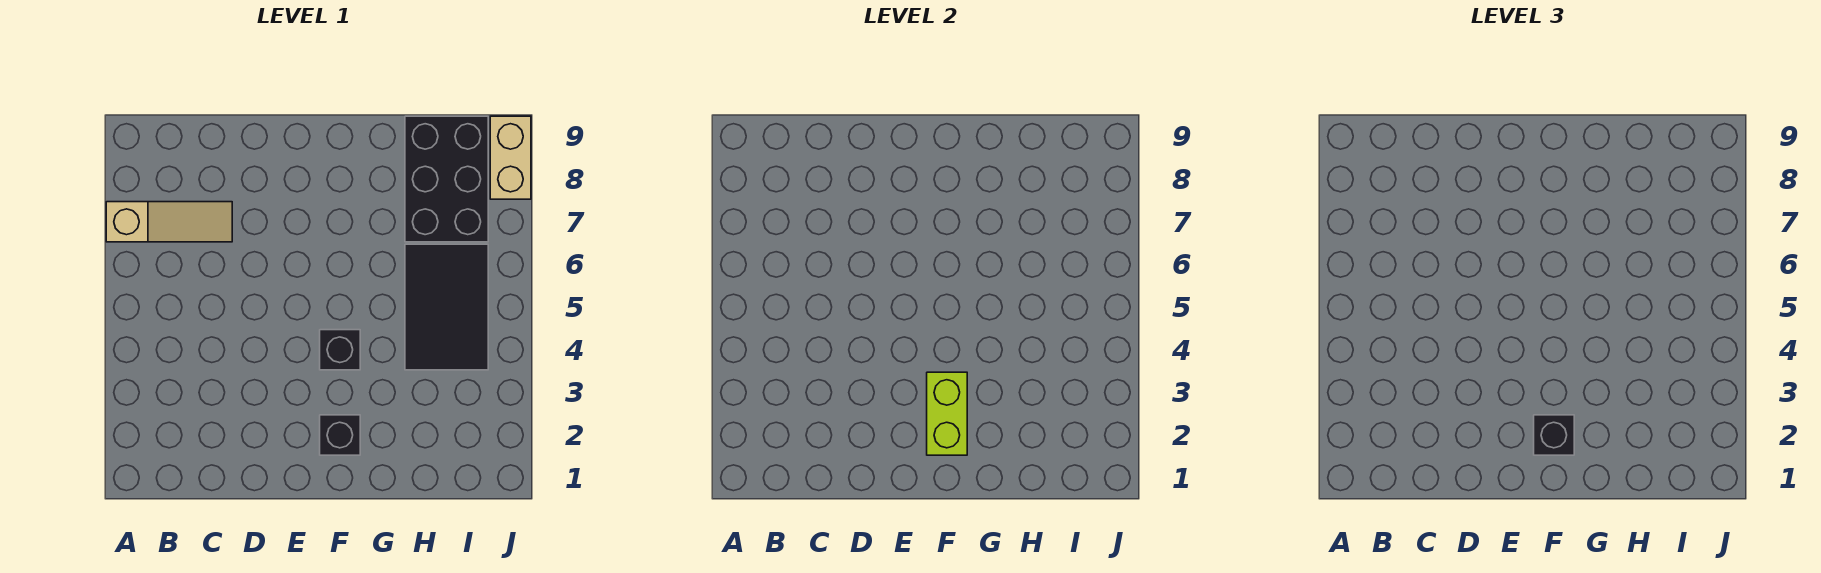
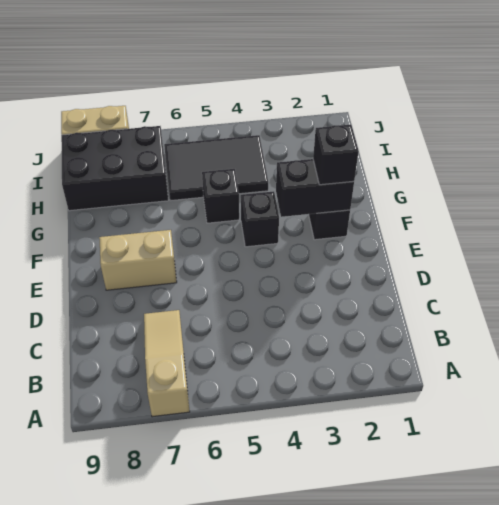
none -> tan brick E7:E8 level 1
lime brick F2:F3 level 2 -> black brick F2:F3 level 2
none -> black brick G5 level 1

